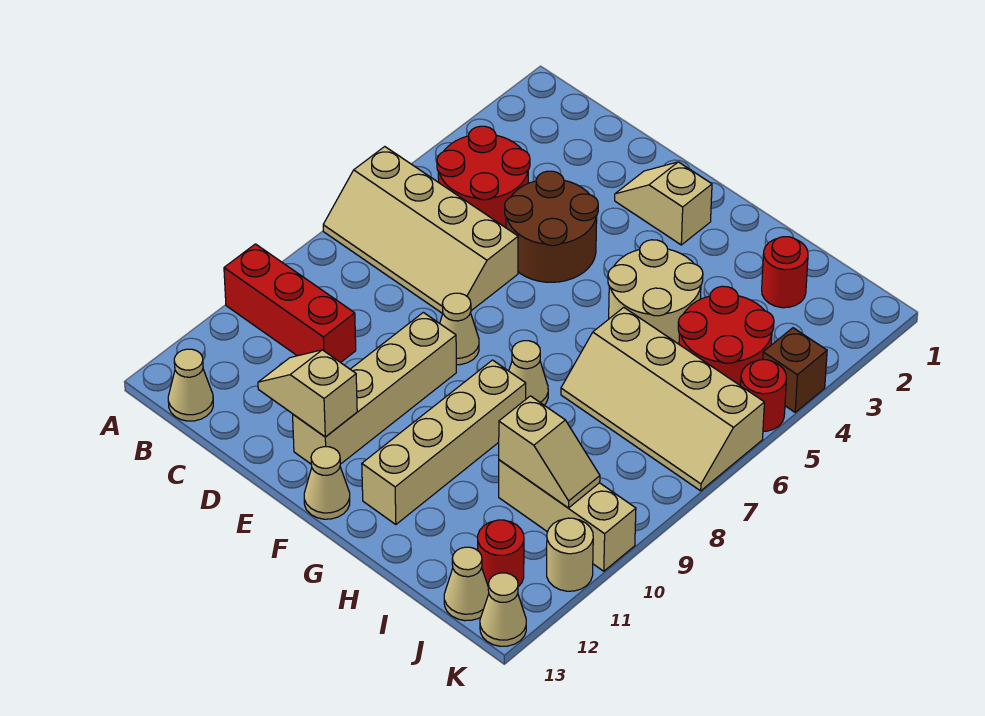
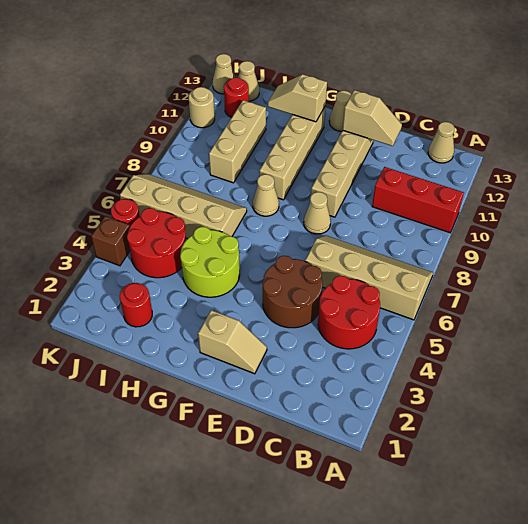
tan round brick G4:H5 level 1 -> lime round brick G4:H5 level 1
tan brick I10:K10 level 1 -> tan brick I9:I11 level 1
tan slope I10:J10 level 2 top I -> tan slope G12:H12 level 2 top G

